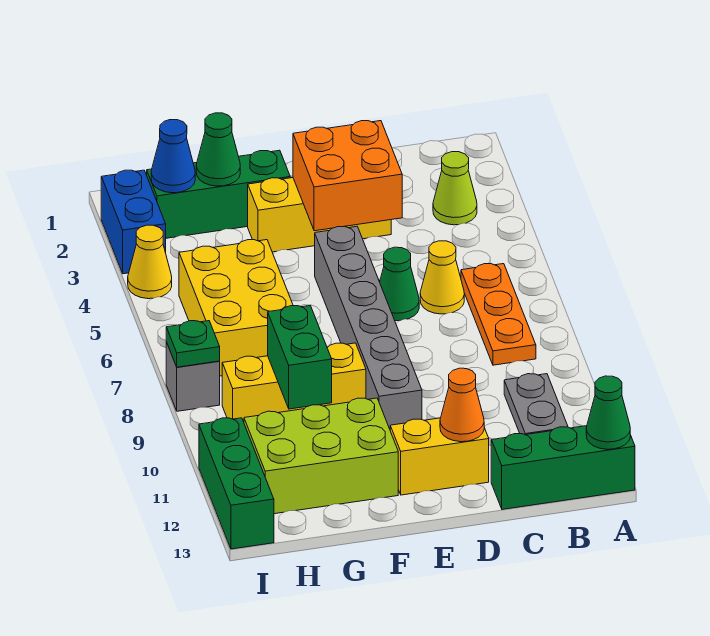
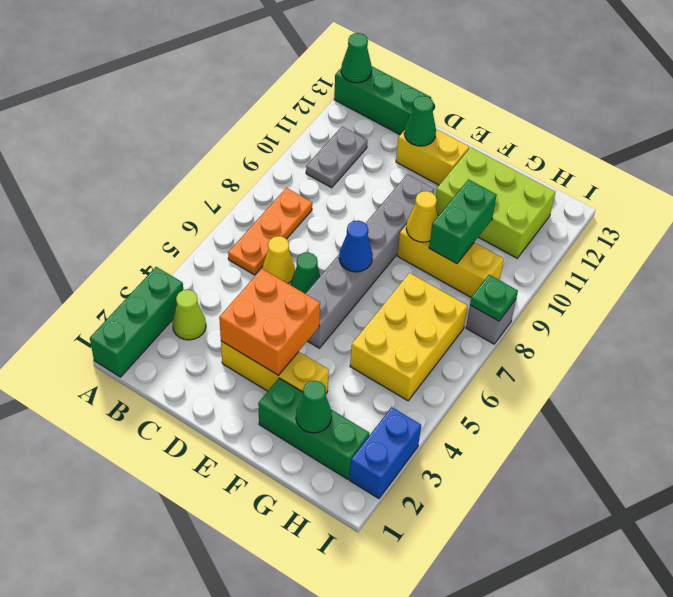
orange cone D12 level 2 -> green cone D12 level 2
blue cone H2 level 2 -> blue cone E7 level 2
yellow cone I4 level 1 -> yellow cone F9 level 2
green brick I11:I13 level 1 -> green brick A1:A3 level 1

